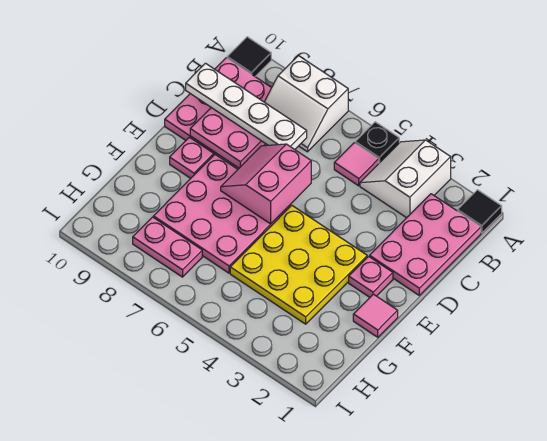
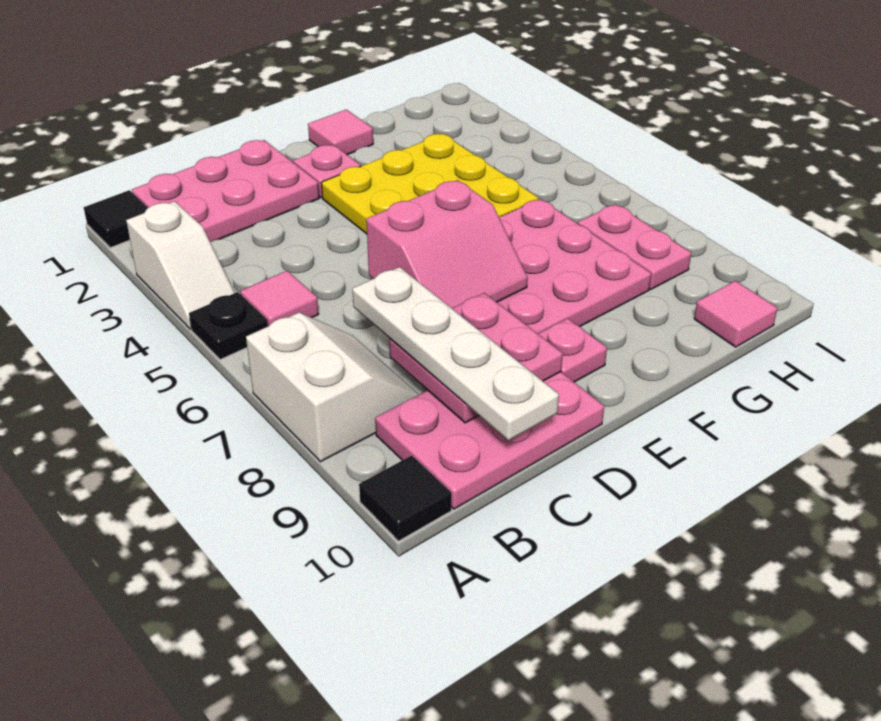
white slope A3:B4 level 1 top 3 -> white slope A3:A4 level 1 top 3
none -> pink tile H10 level 1

